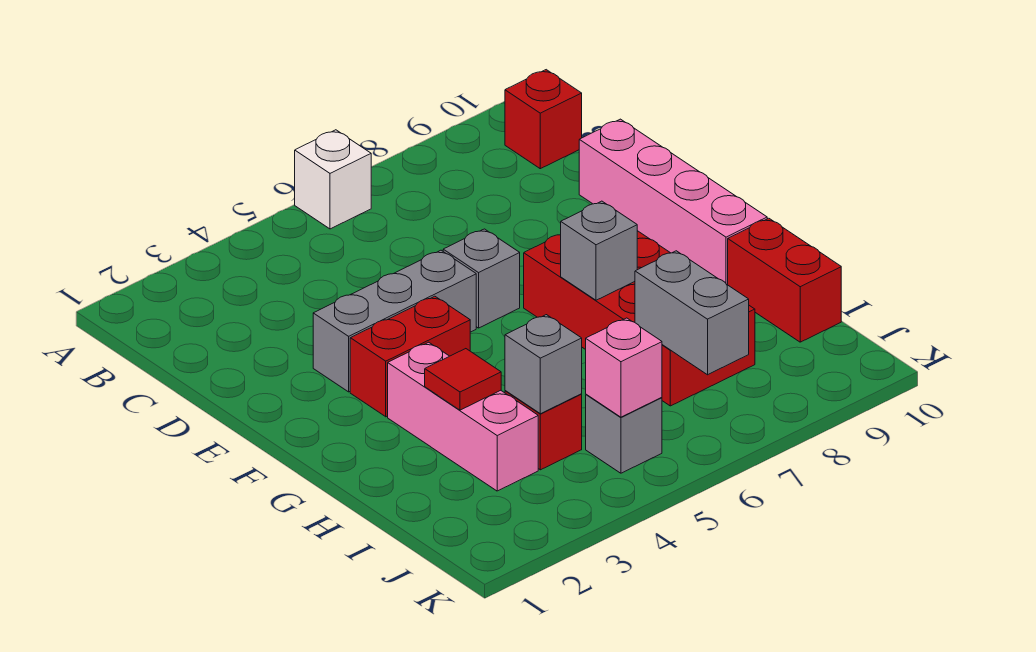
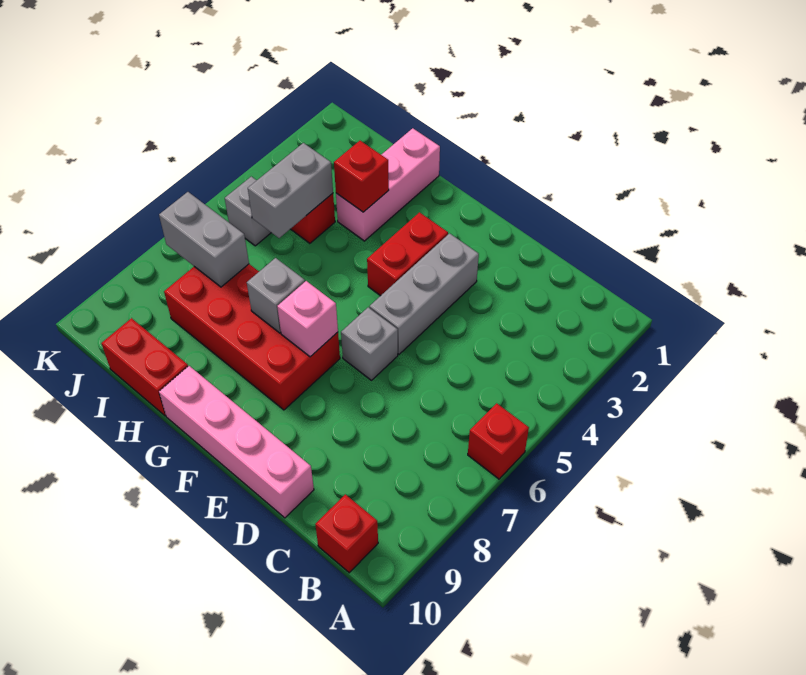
white brick A6 level 1 -> red brick A6 level 1
pink brick G3:I3 level 1 -> pink brick H1:H3 level 1
red tile H3 level 2 -> red brick H3 level 2
grey brick I4 level 2 -> grey brick I4:I5 level 2
pink brick J5 level 2 -> pink brick F7 level 2

